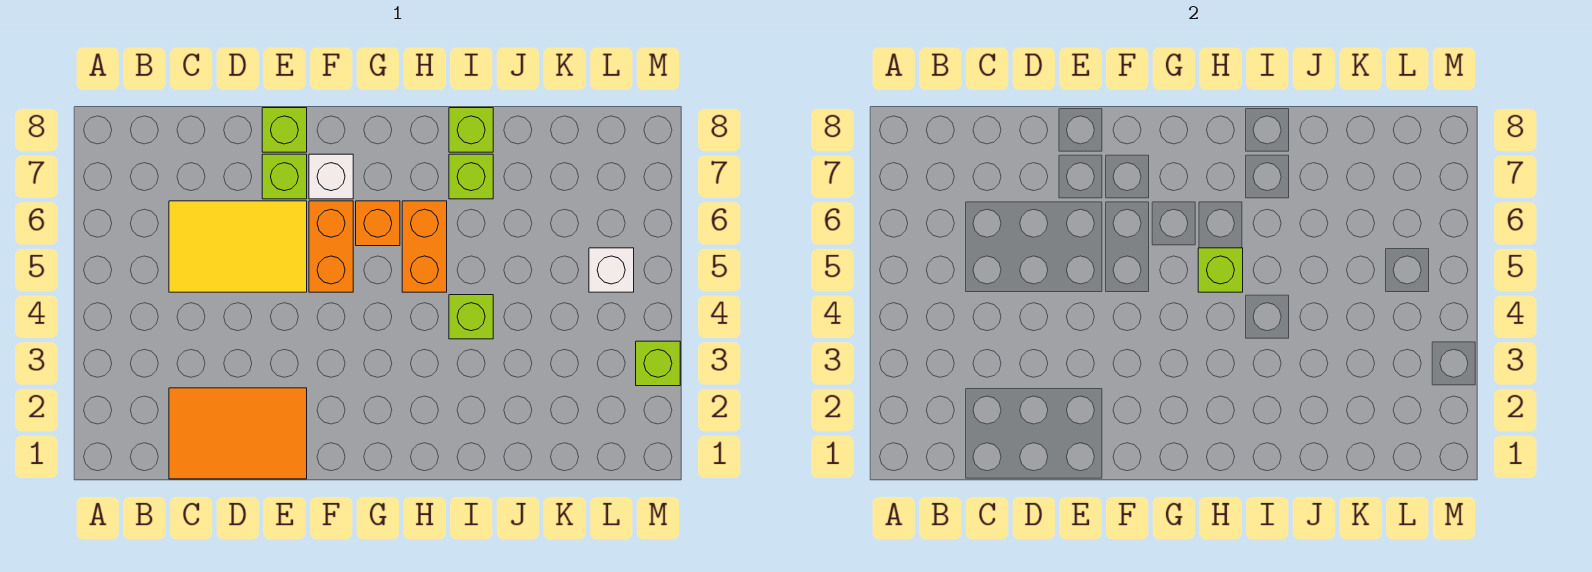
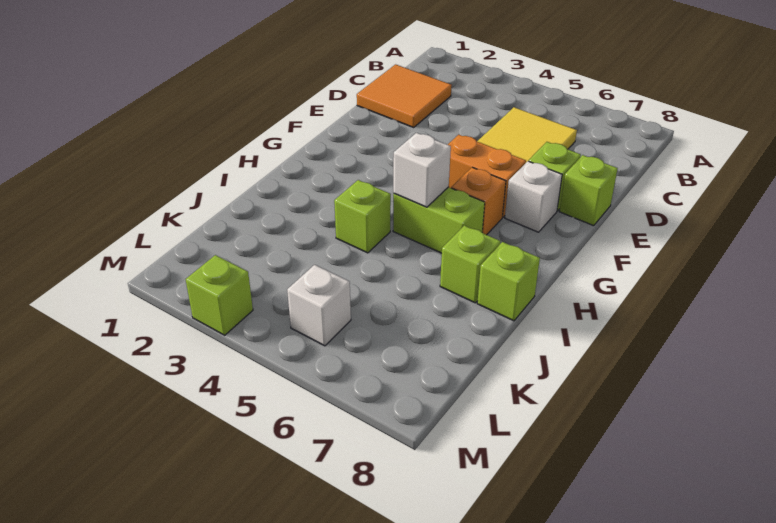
orange tile C1:E2 level 1 -> orange tile C1:D2 level 1
orange brick H5:H6 level 1 -> lime brick H5:H6 level 1
lime brick H5 level 2 -> white brick H5 level 2

